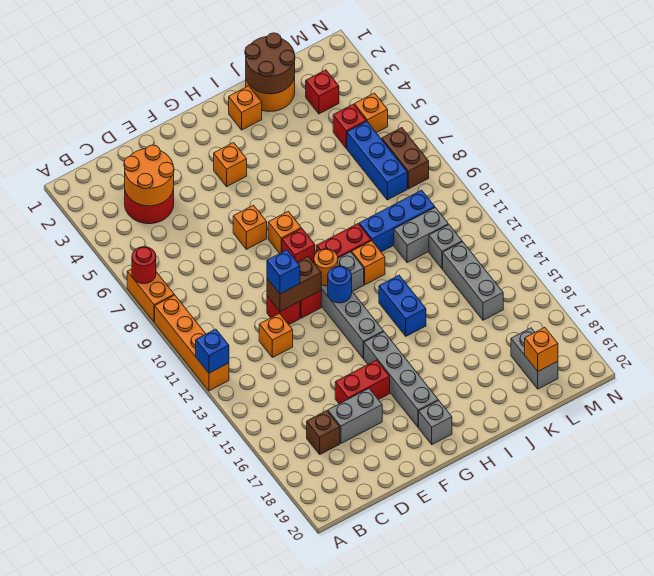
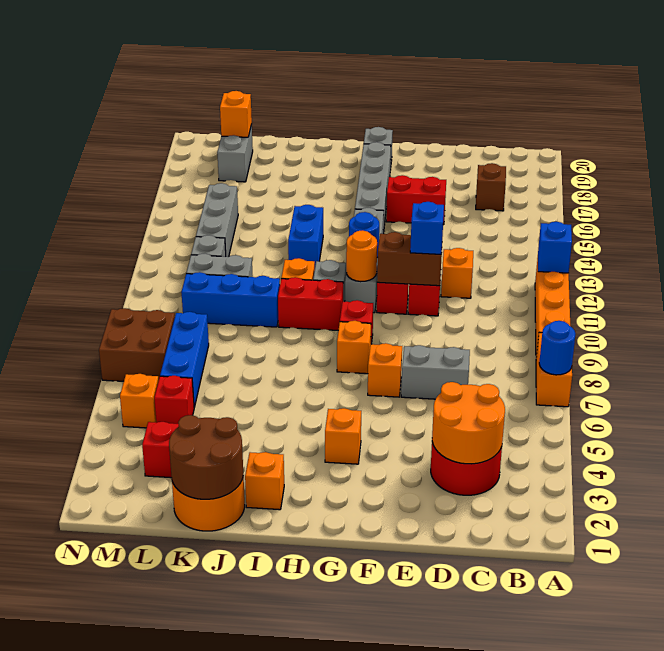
red round brick A7 level 2 -> blue round brick A7 level 2
grey brick D17:E17 level 1 -> grey brick D7:E7 level 1
brown brick M7:M8 level 1 -> brown brick M7:N8 level 1

